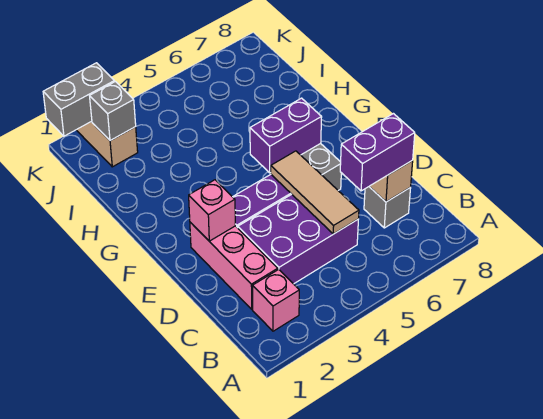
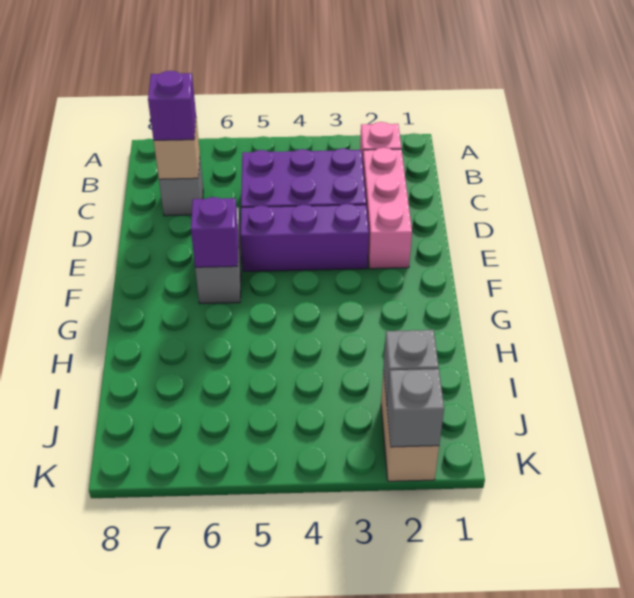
tan tile C5:E5 level 2 -> none
purple brick C6:C7 level 3 -> purple brick C7 level 3
pink brick E2 level 2 -> none
purple brick F5:F6 level 2 -> purple brick F6 level 2
grey brick K1:K2 level 2 -> grey brick K2 level 2

